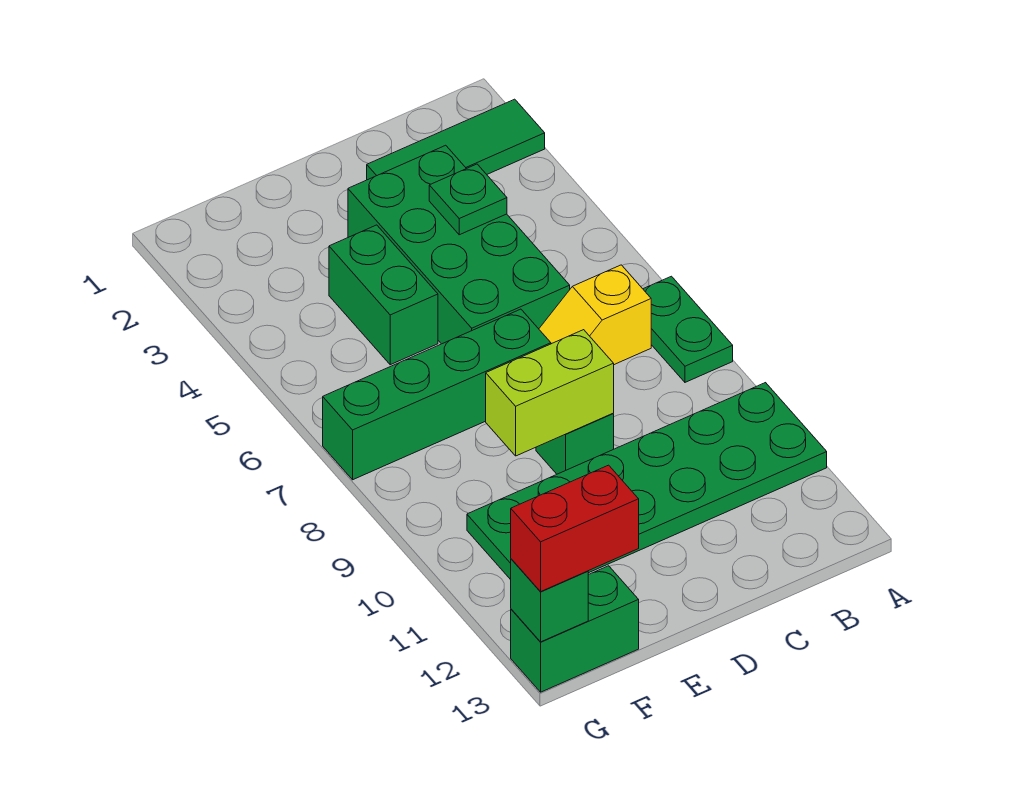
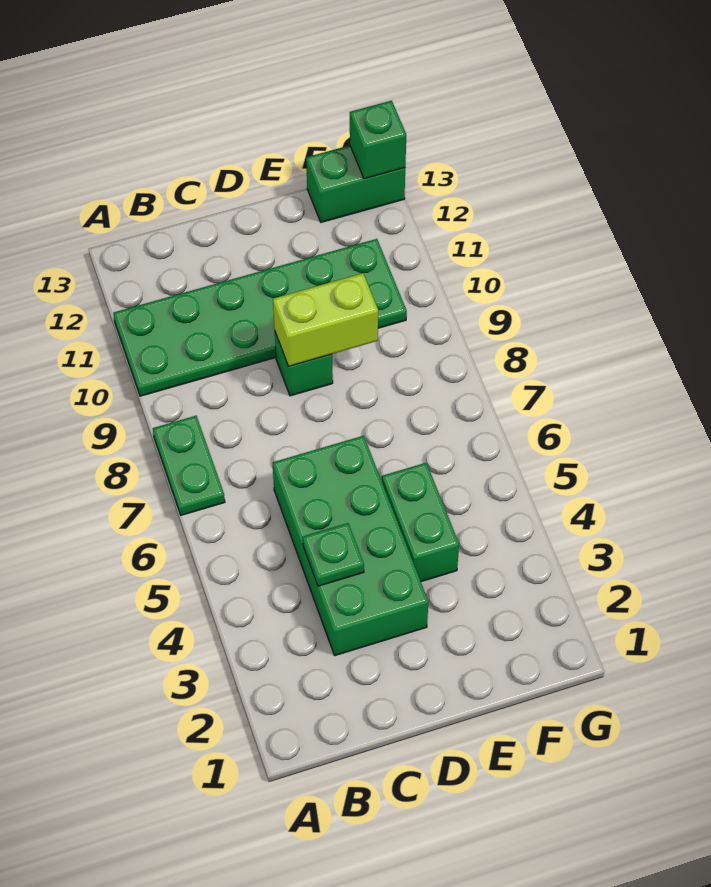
green tile A2:C2 level 1 -> none
yellow slope B7:C7 level 1 top B -> none
green brick D7:G7 level 1 -> none
red brick F13:G13 level 3 -> none

